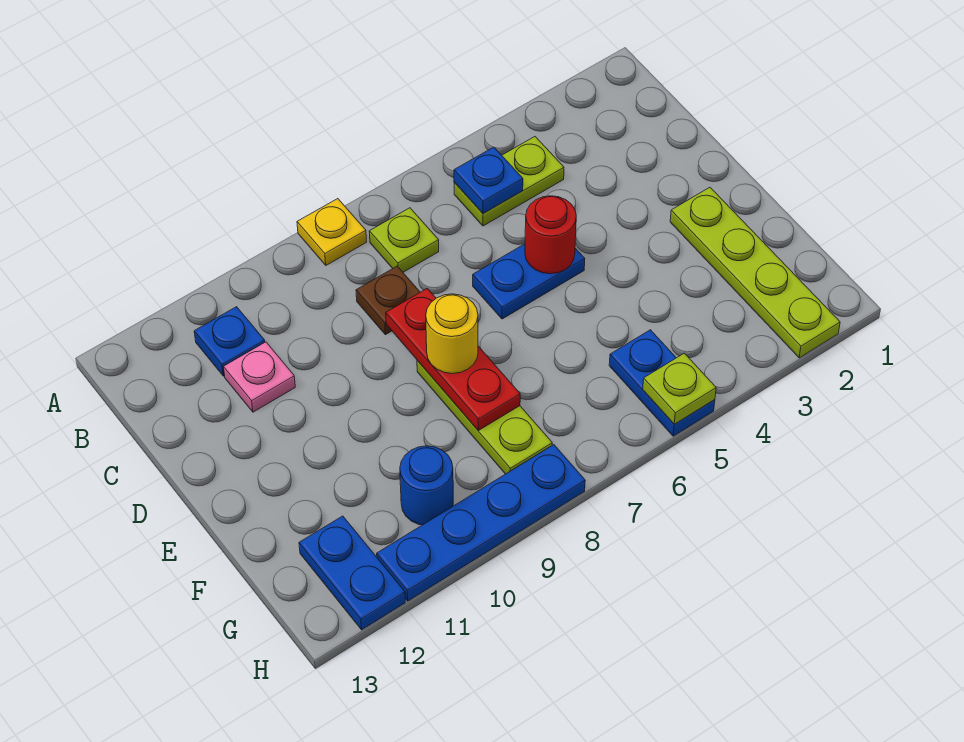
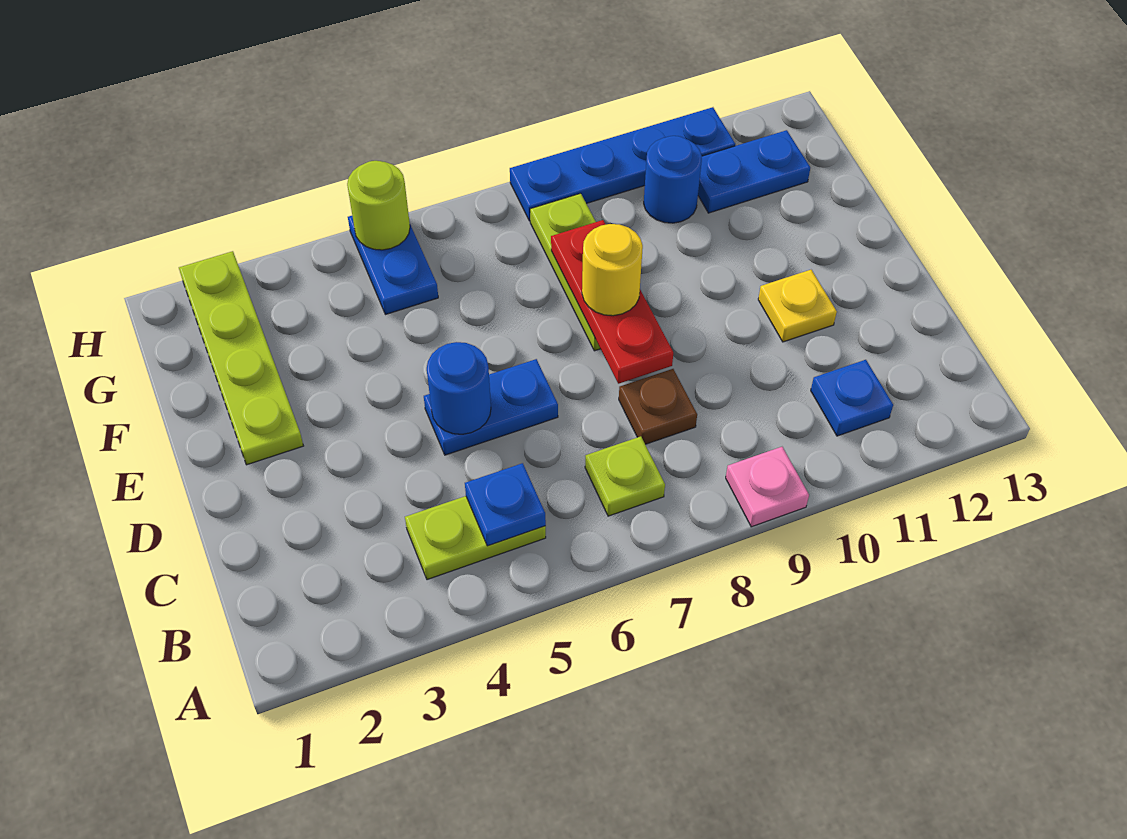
yellow plate A8 level 1 -> yellow plate D11 level 1
pink plate C11 level 1 -> pink plate A9 level 1
red round brick D5 level 2 -> blue round brick D5 level 2
blue plate G12:H12 level 1 -> blue plate G11:G12 level 1
lime plate H5 level 2 -> lime round brick H5 level 2

